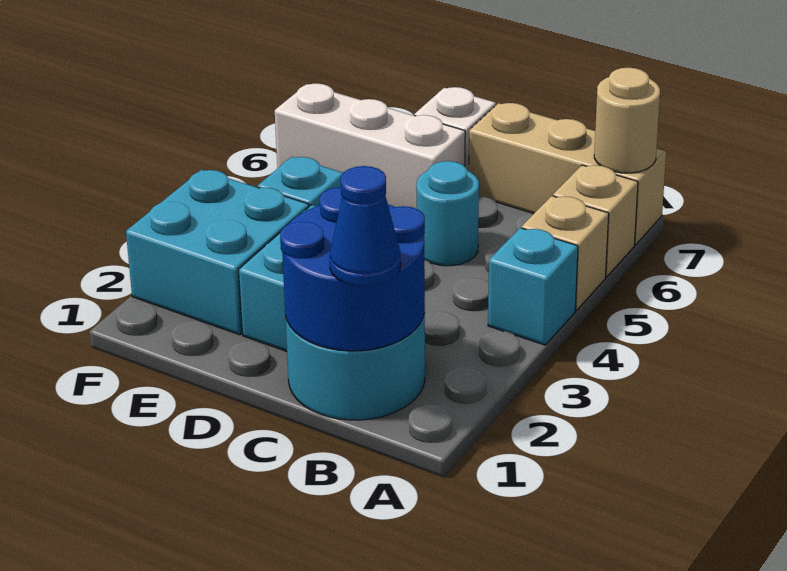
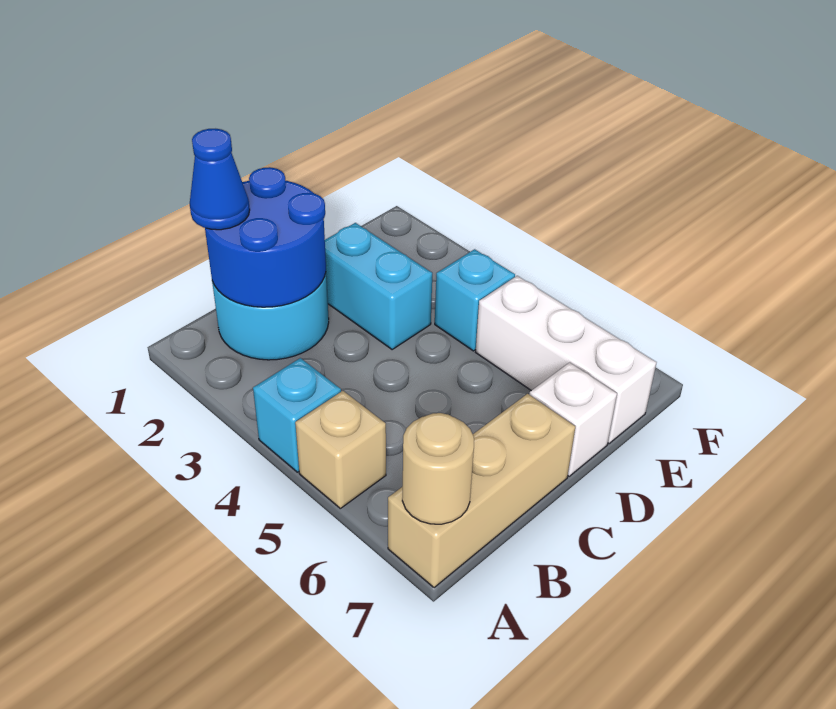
tan brick A6 level 1 -> none
cyan round brick C5 level 1 -> none
white brick D6:F6 level 1 -> white brick E5:E7 level 1
cyan brick E2:F3 level 1 -> none

